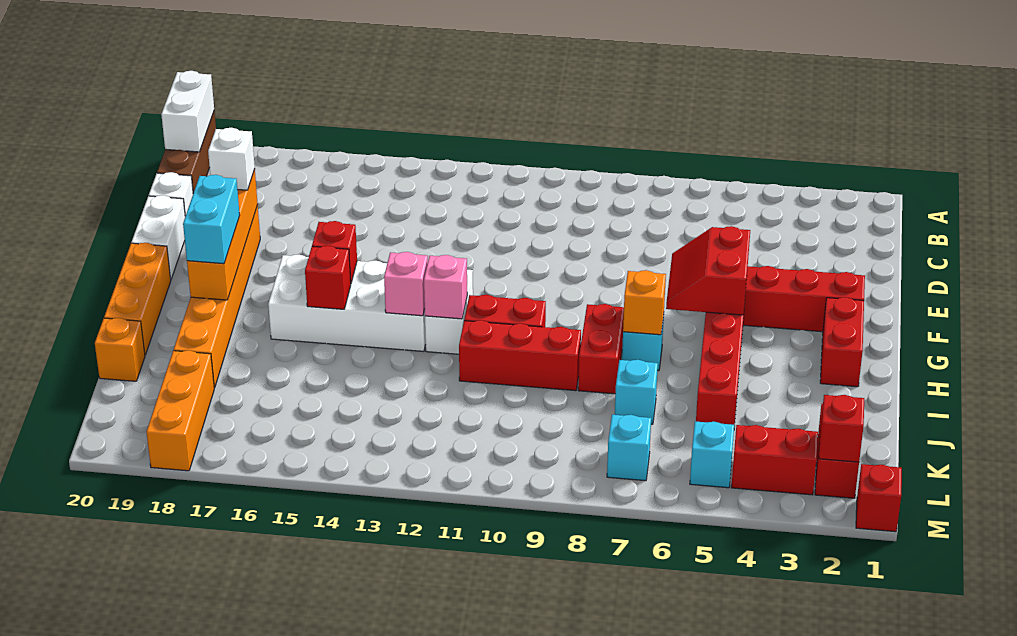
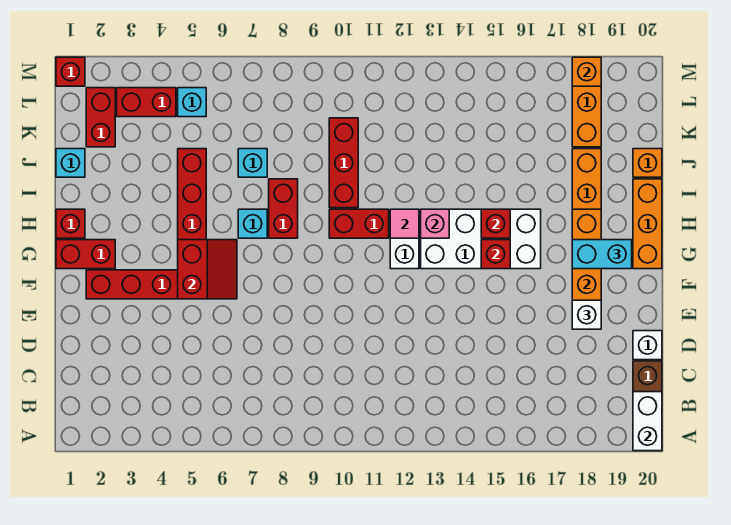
white brick E20:F20 level 1 -> none
red brick G2:H2 level 1 -> red brick G1:G2 level 1
cyan brick G18:H18 level 3 -> cyan brick G18:G19 level 3
orange brick H7 level 2 -> orange brick M18 level 2
pink brick H12 level 2 -> pink tile H12 level 2
red brick I9:I11 level 1 -> red brick I10:K10 level 1
red brick L2 level 2 -> red brick H1 level 1
cyan brick L7 level 1 -> cyan brick J1 level 1

